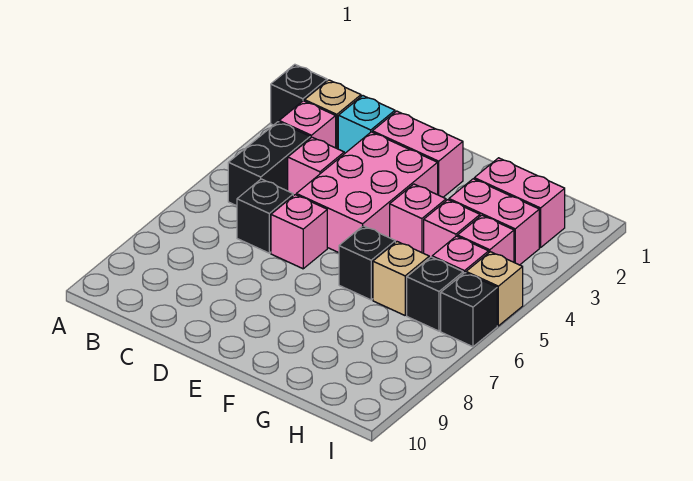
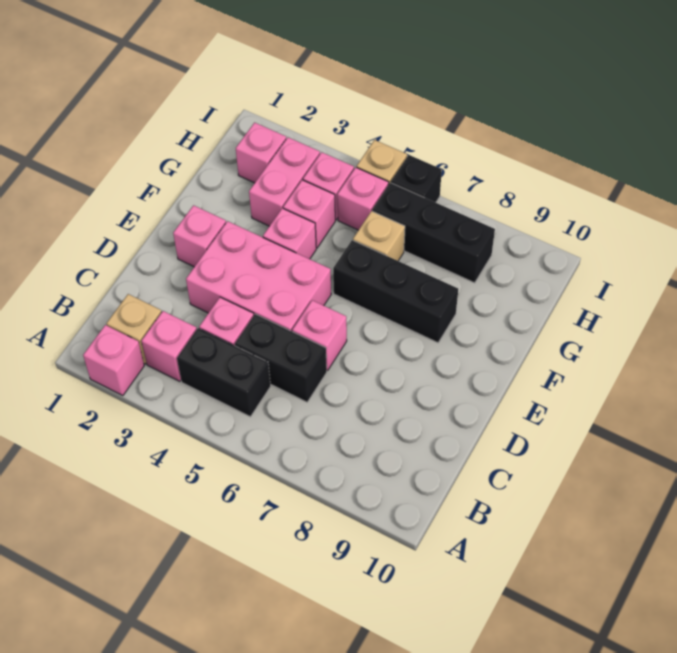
black brick A2 level 1 -> pink brick A2 level 1
cyan brick C2 level 1 -> none
black brick C6 level 1 -> black brick C5:C6 level 1
pink brick D2:E2 level 1 -> pink brick E2 level 1
black brick F6 level 1 -> black brick F6:F8 level 1
pink brick G2:H2 level 1 -> pink brick H2 level 1
black brick H6 level 1 -> black brick H6:H8 level 1

